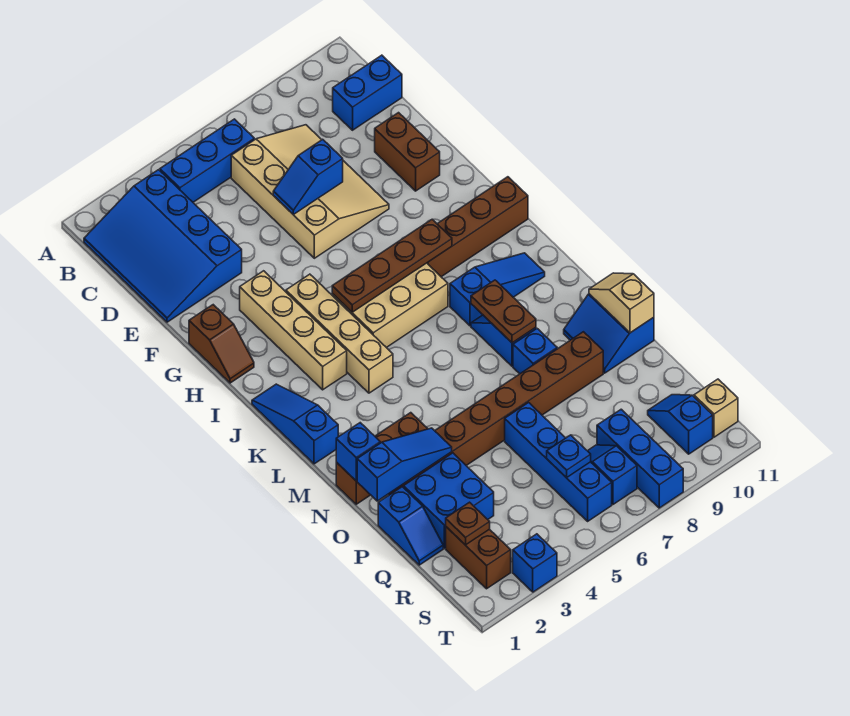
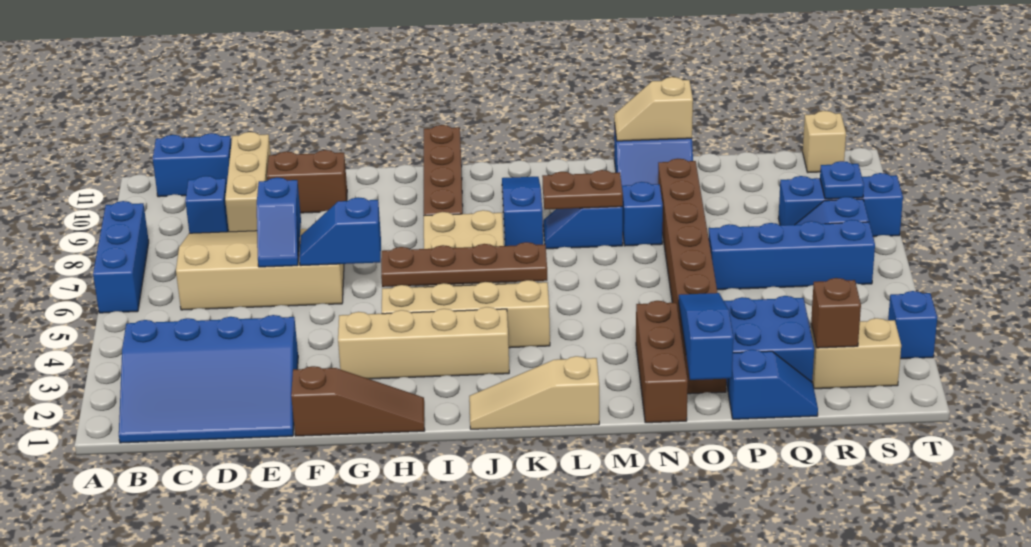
blue brick B4:B6 level 1 -> blue brick A6:A8 level 1
blue brick C10:C11 level 1 -> blue brick B11:C11 level 1
none -> tan brick D9:D11 level 1
brown slope G1:H1 level 1 top G -> brown slope F1:H1 level 1 top F
brown plate I5:I8 level 2 -> brown plate H5:K5 level 2
blue slope J1:L1 level 1 top L -> tan slope J1:L1 level 1 top L
blue brick N1 level 2 -> blue brick C9 level 1
brown brick R2:S2 level 1 -> tan brick R2:S2 level 1
brown plate R2 level 2 -> brown brick R2 level 2
blue plate R6 level 2 -> blue plate S8 level 2
blue slope R10:S10 level 1 top S -> blue slope F6:G6 level 2 top G

